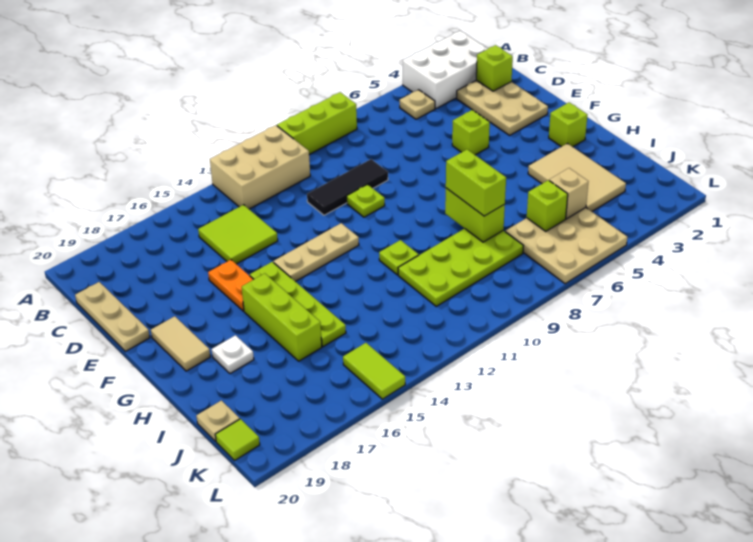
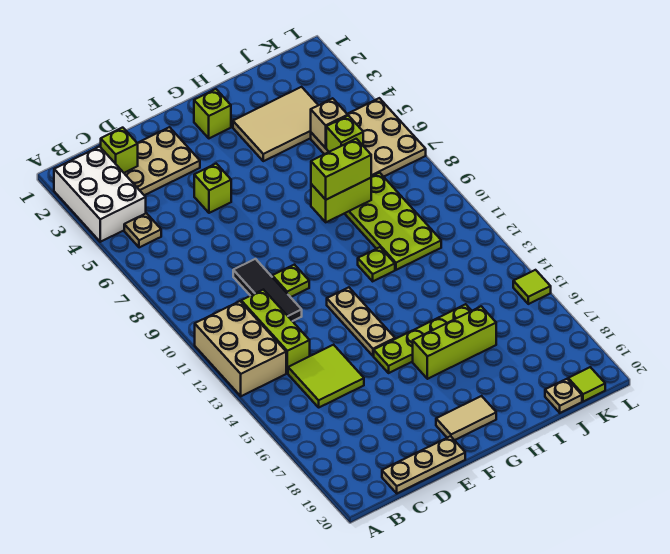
lime brick A8:A10 level 1 -> lime brick C11:C13 level 1
orange plate E16:F16 level 1 -> none
white plate H18 level 1 -> none
lime tile K15:L15 level 1 -> lime tile L15 level 1

